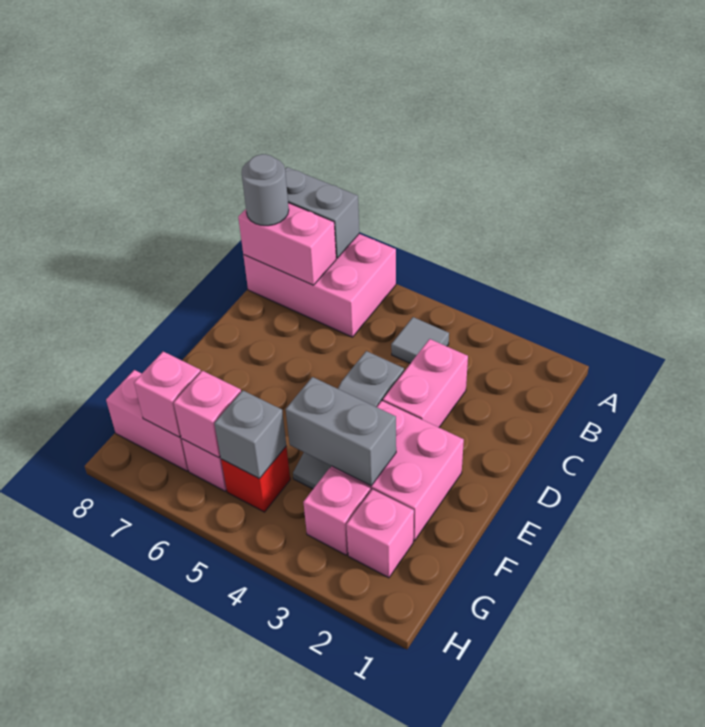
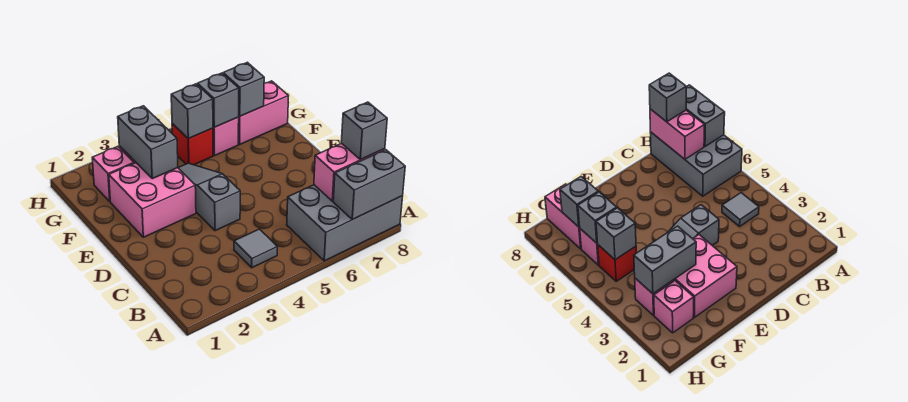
pink brick A6:B8 level 1 -> grey brick A6:B8 level 1
grey round brick B8 level 3 -> grey brick B8 level 3
pink brick C3:D3 level 1 -> none
grey brick F3:F4 level 2 -> grey brick F3:G3 level 2
pink brick G6 level 2 -> grey brick G6 level 2
pink brick G7 level 2 -> grey brick G7 level 2

